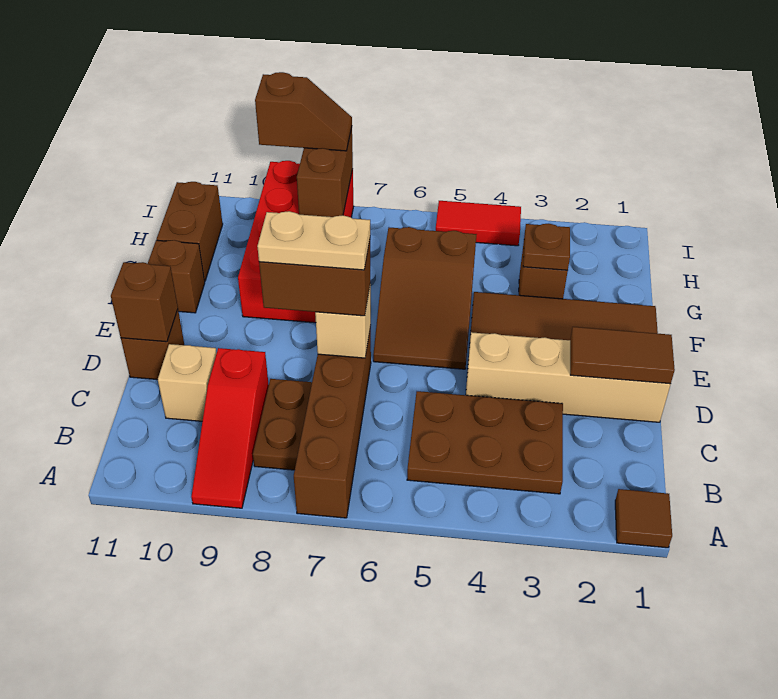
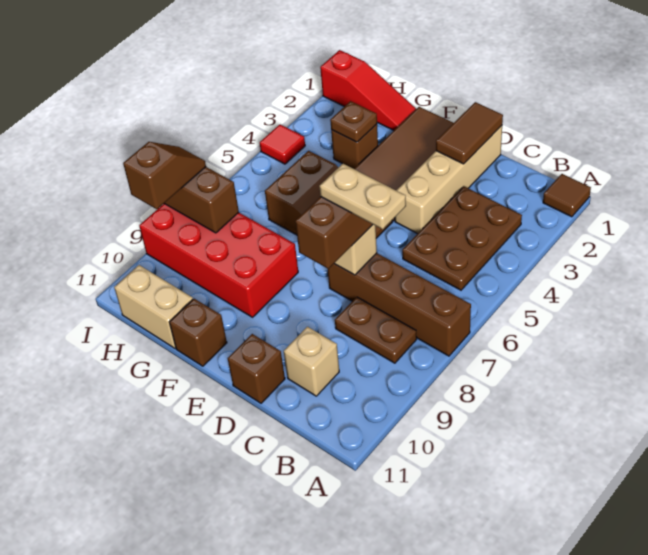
red slope A9:C9 level 1 top C -> red slope G1:I1 level 1 top I
tan plate D7:D8 level 4 -> tan plate C7:D7 level 4
brown brick D11 level 2 -> none
brown brick G11:H11 level 1 -> tan brick G11:H11 level 1
red tile I4:I5 level 1 -> red tile I4 level 1

